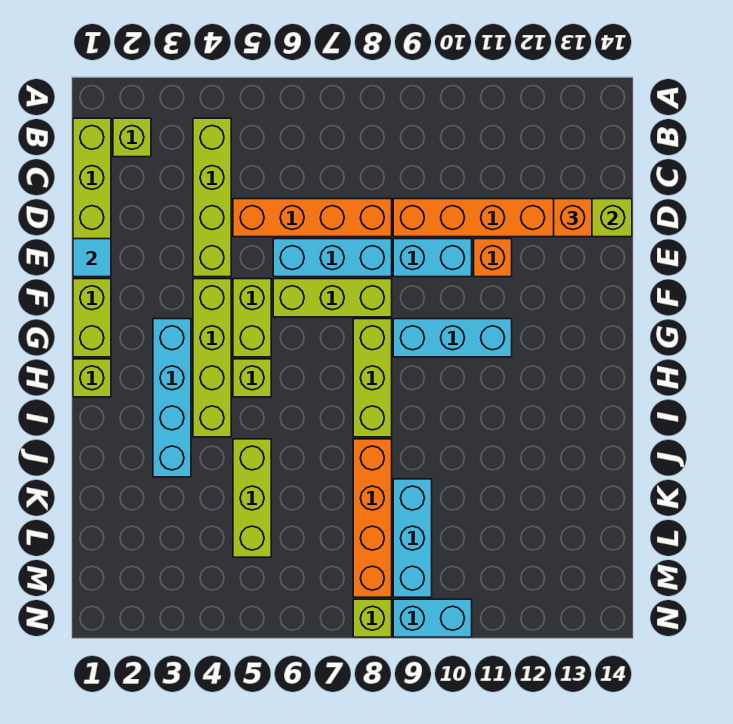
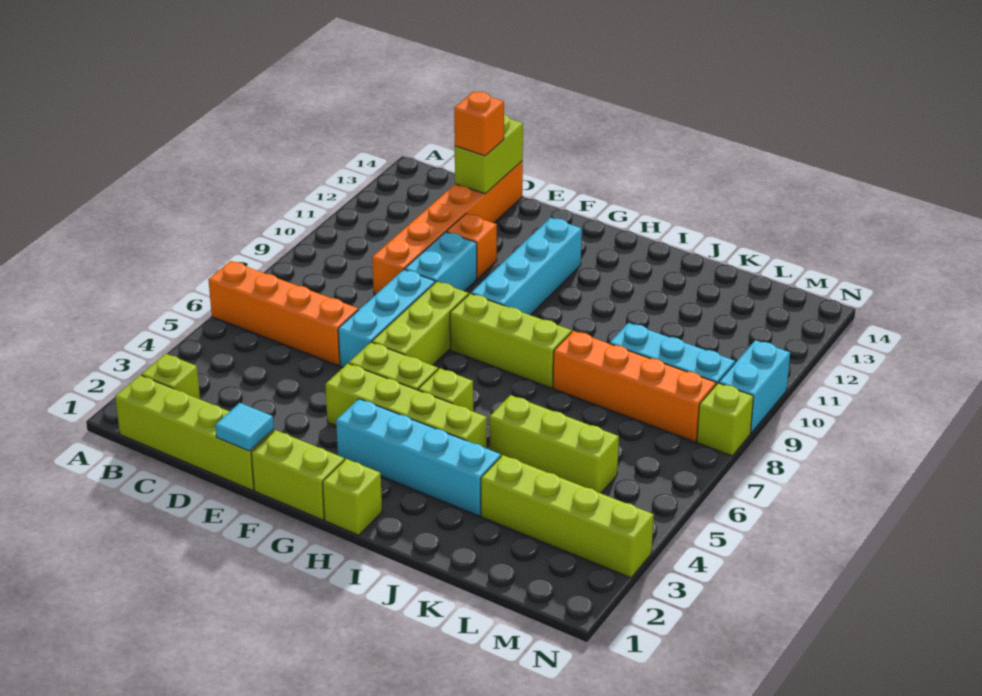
lime brick B4:E4 level 1 -> lime brick K3:N3 level 1
orange brick D5:D8 level 1 -> orange brick A6:D6 level 1
cyan brick G9:G11 level 1 -> cyan brick G9:G12 level 1

